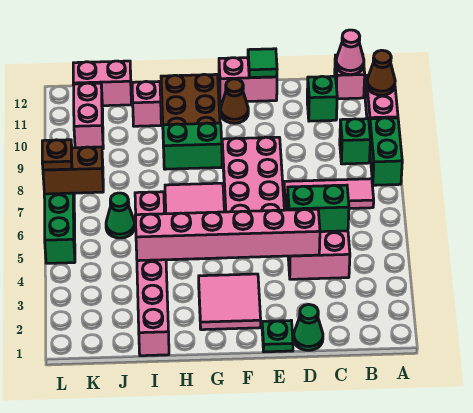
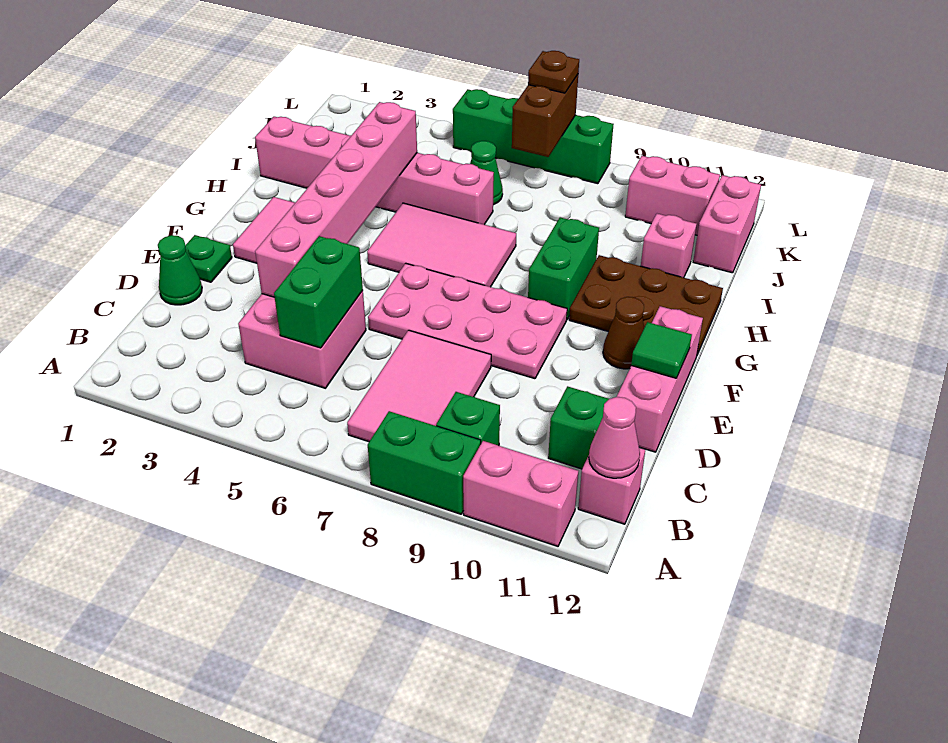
brown cone A11 level 2 -> none
pink tile B7:D7 level 1 -> pink tile B7:D8 level 1
pink brick E12:F12 level 1 -> pink brick D12:F12 level 1

